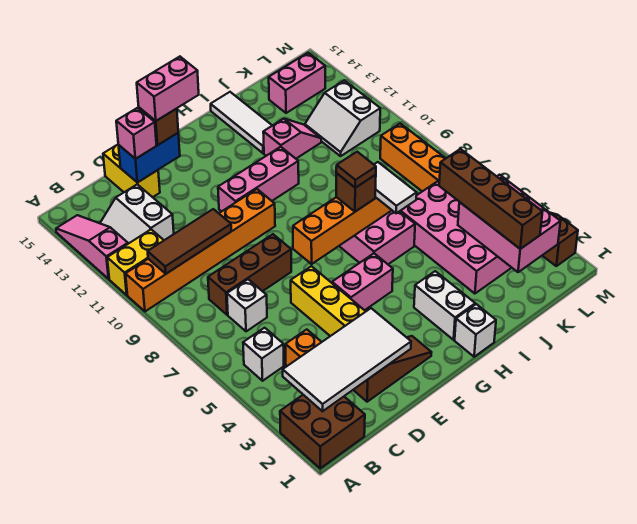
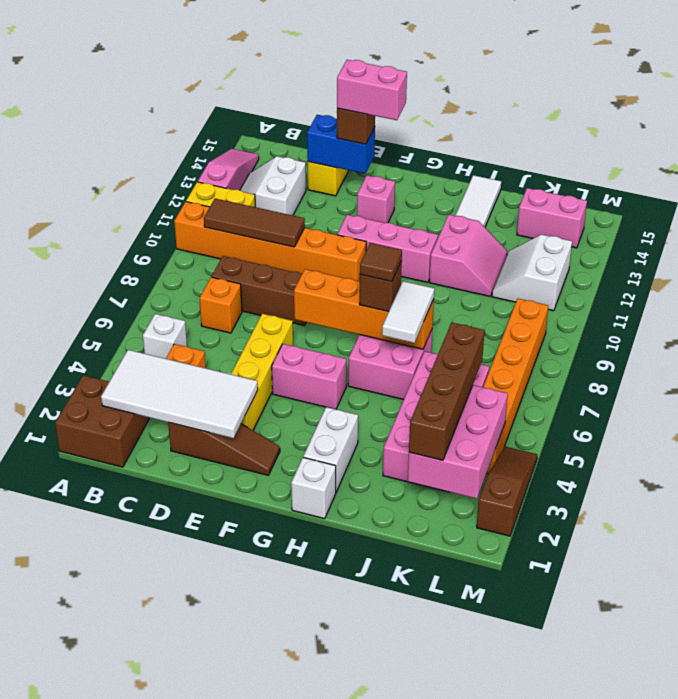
white brick C7 level 1 -> orange brick C7 level 1
pink brick D14 level 3 -> pink brick F13 level 1
pink slope I12:J12 level 1 top I -> pink slope I11:J12 level 1 top I

